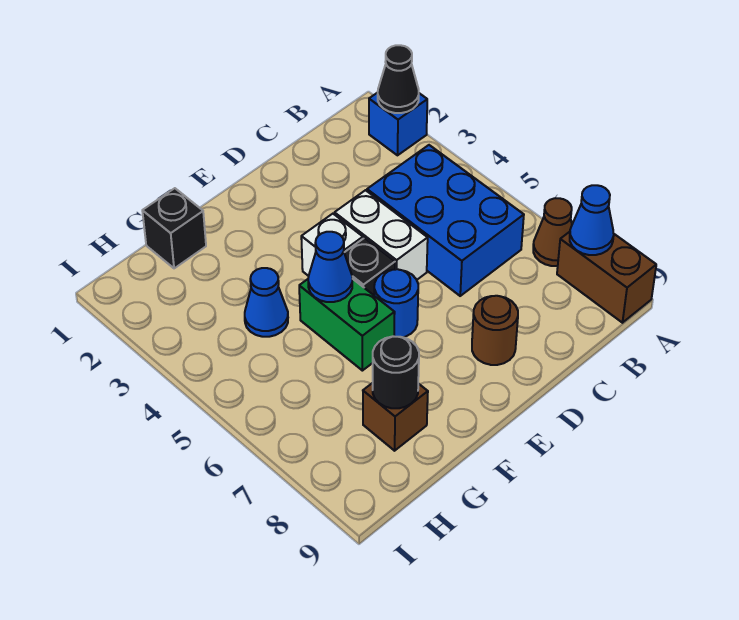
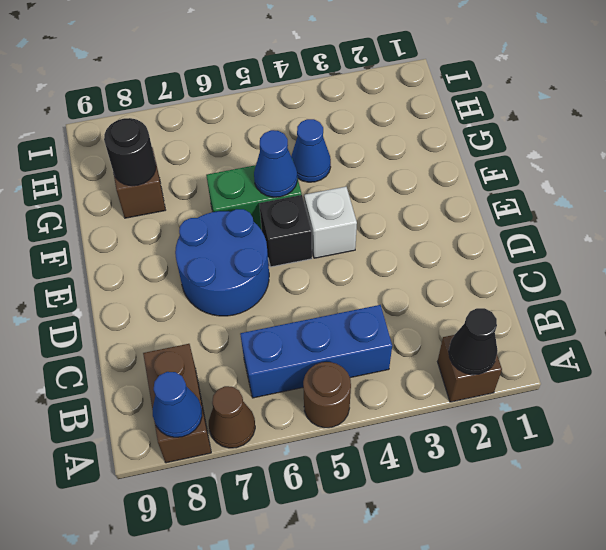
blue brick A2 level 1 -> brown brick A2 level 1
brown brick A8:A9 level 1 -> brown brick A8:B8 level 1
blue brick B4:C6 level 1 -> blue brick B4:B6 level 1
white brick D4:D5 level 1 -> none
brown round brick D8 level 1 -> brown round brick A5 level 1
blue round brick E6 level 1 -> blue round brick D6:E7 level 1
black brick G1 level 1 -> none

